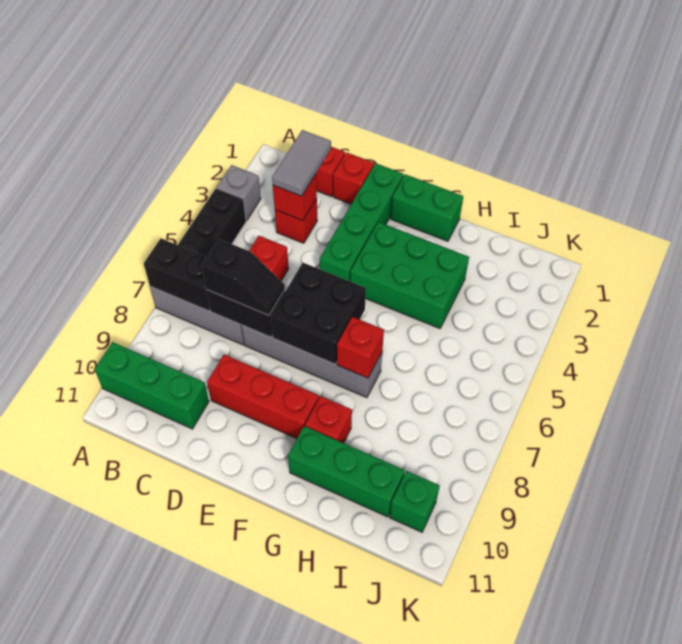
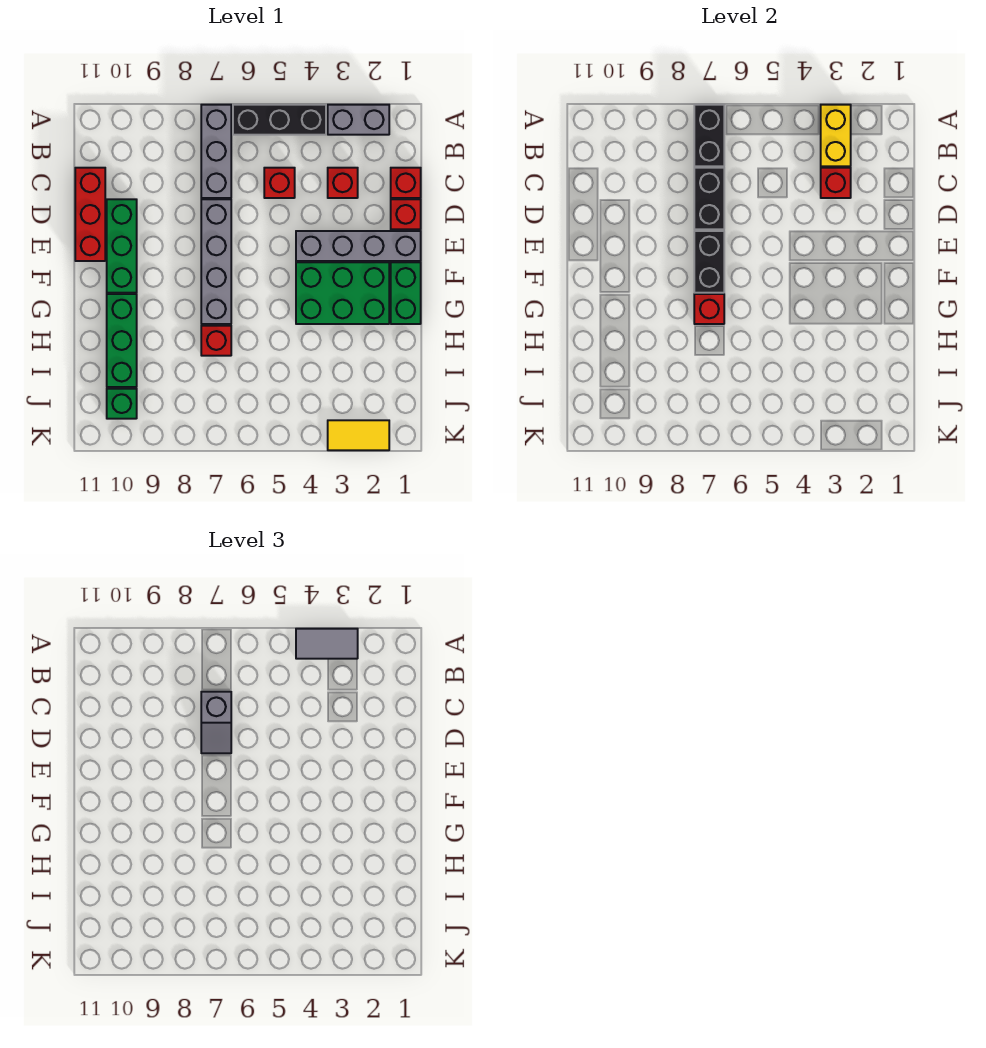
grey brick A3 level 1 -> grey brick A2:A3 level 1
none -> yellow brick A3:B3 level 2
green brick A10:C10 level 1 -> green brick D10:F10 level 1
grey tile C2:C3 level 3 -> grey tile A3:A4 level 3
black slope C7:D7 level 3 top C -> grey slope C7:D7 level 3 top C
red brick D9:F9 level 1 -> red brick C11:E11 level 1
green brick E1:E4 level 1 -> grey brick E1:E4 level 1
black brick E6:F7 level 2 -> black brick E7:F7 level 2
green brick F3:H4 level 1 -> green brick F2:G4 level 1
red brick G9 level 1 -> red brick H7 level 1
none -> yellow tile K2:K3 level 1

